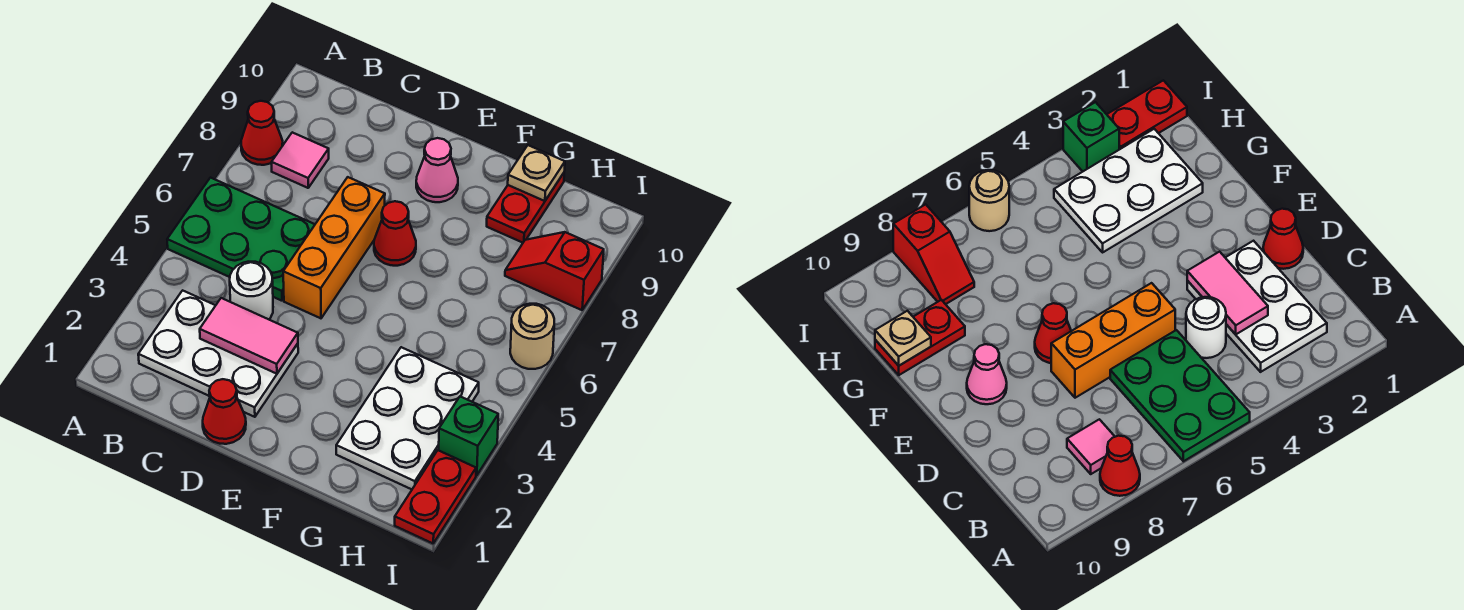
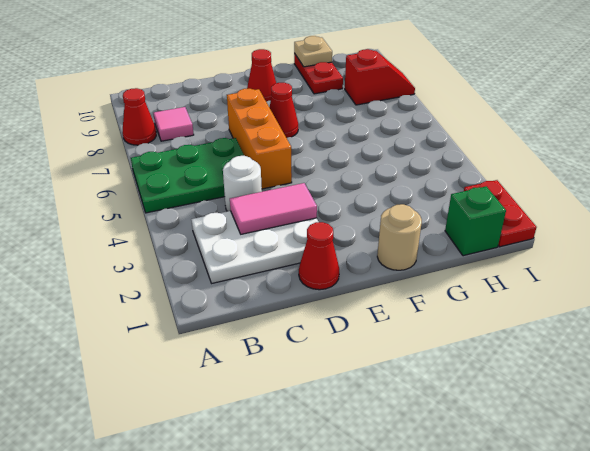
pink cone E9 level 1 -> red cone E9 level 1
white plate G2:H4 level 1 -> none
red slope H8:I8 level 1 top I -> red slope H8:I8 level 1 top H
green brick I3 level 1 -> green brick H1 level 1
tan round brick I6 level 1 -> tan round brick F1 level 1

